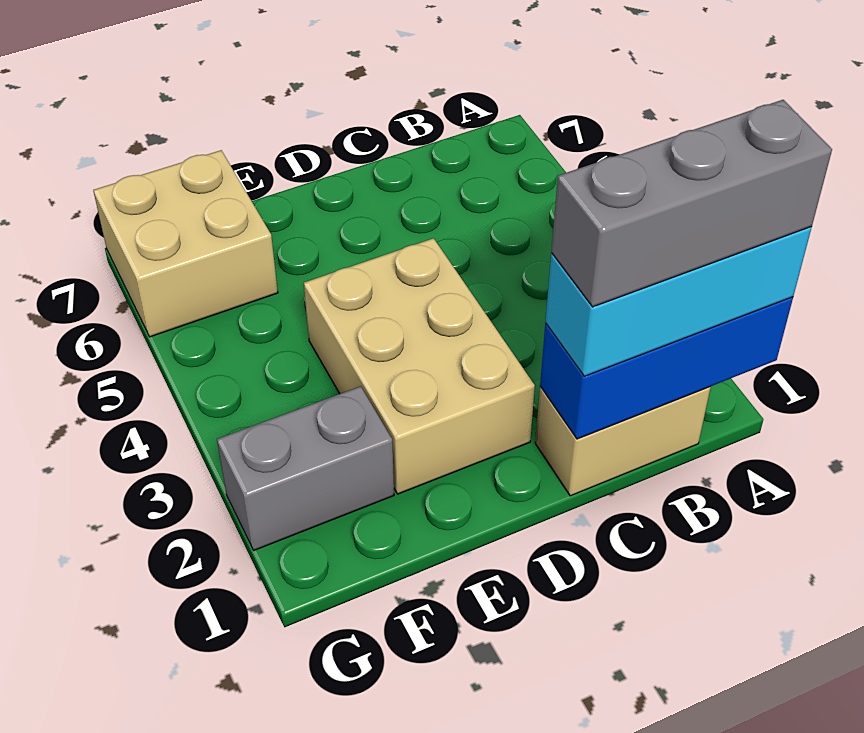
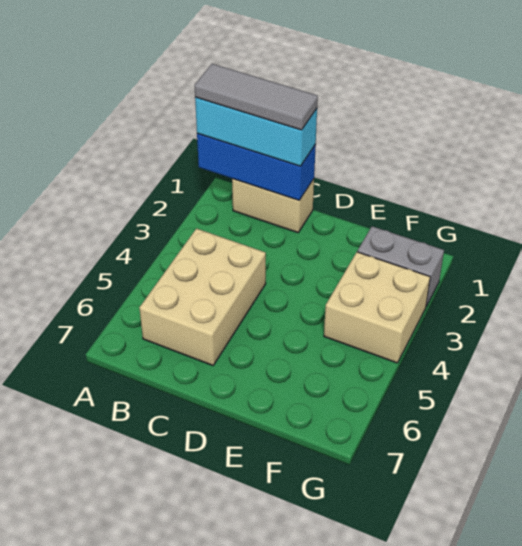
grey brick A1:C1 level 4 -> grey tile A1:C1 level 4
tan brick D2:E4 level 1 -> tan brick B4:C6 level 1
tan brick F6:G7 level 1 -> tan brick F3:G4 level 1

